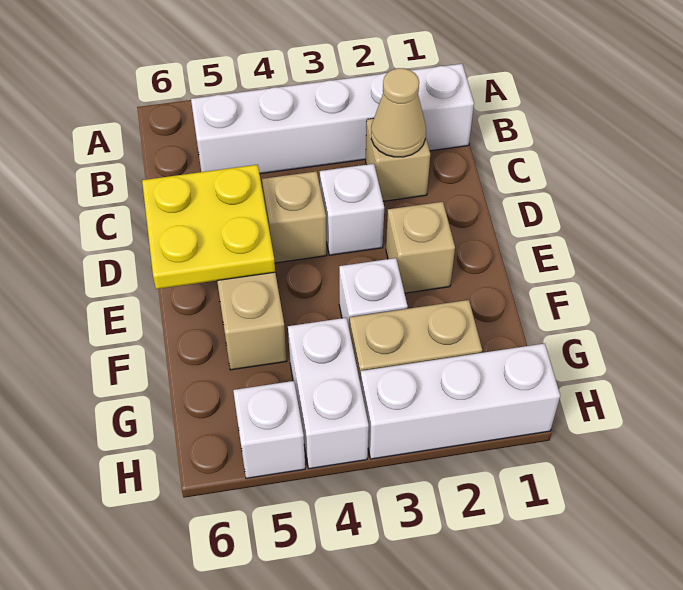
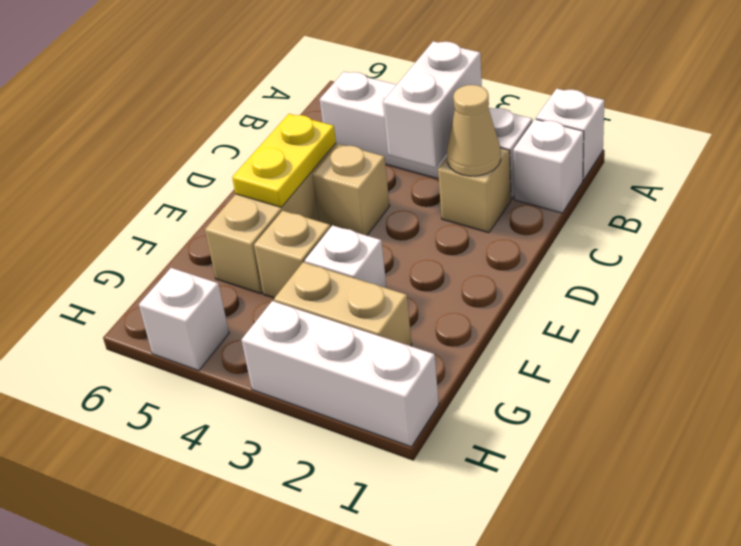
white brick D3 level 1 -> white brick A1 level 1
yellow plate D5:E6 level 2 -> yellow plate D5:E5 level 2
tan brick E2 level 1 -> tan brick F4 level 1
white brick G4:H4 level 1 -> white brick B3:C3 level 2

